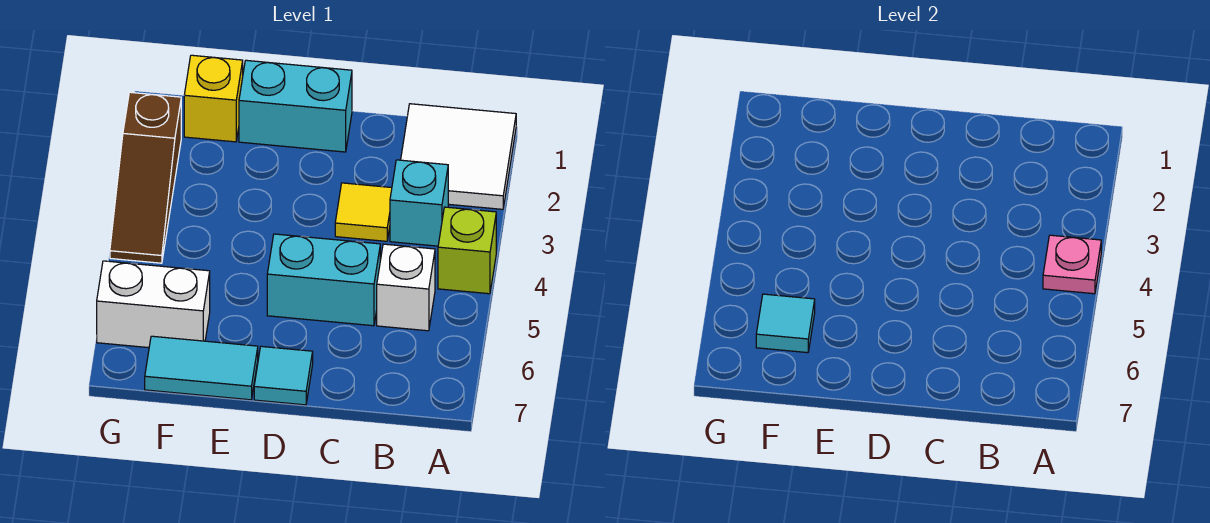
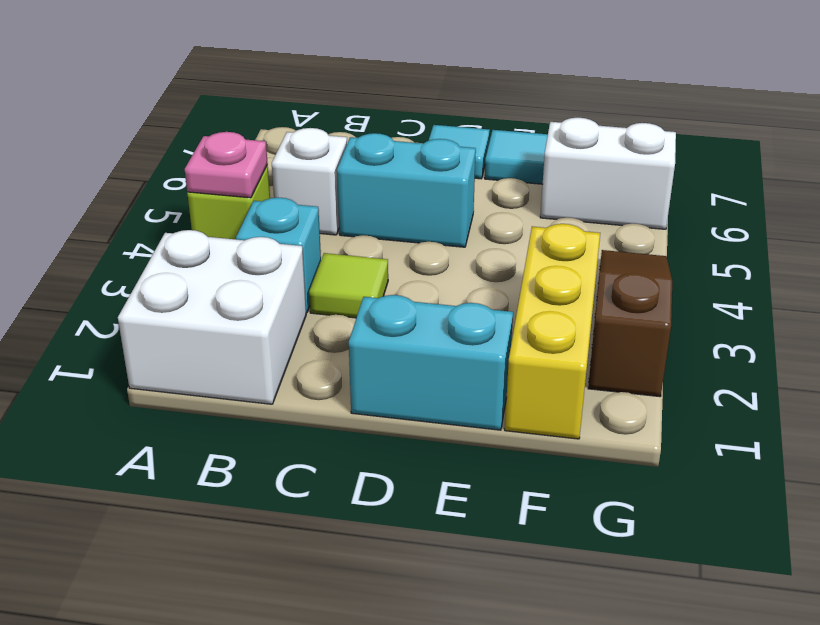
white tile A1:B2 level 1 -> white brick A1:B2 level 1
yellow tile C3 level 1 -> lime tile C3 level 1
yellow brick F1 level 1 -> yellow brick F1:F3 level 1
cyan tile F6 level 2 -> none

